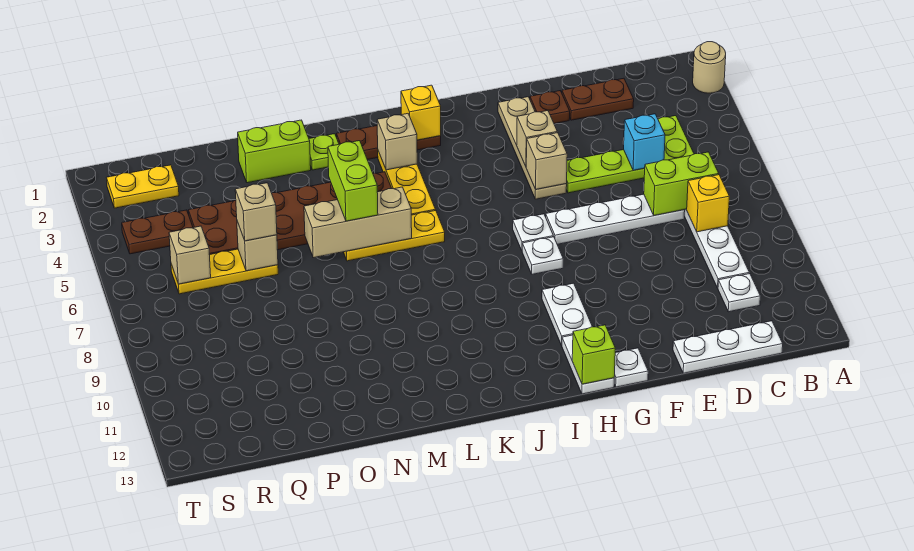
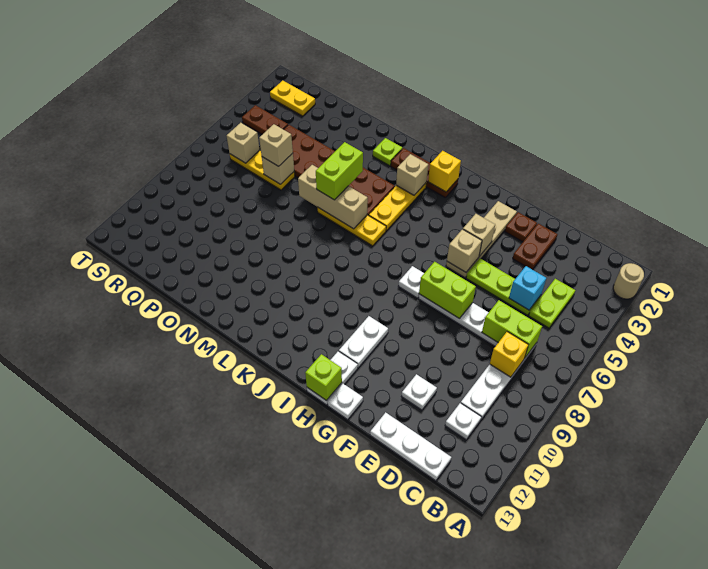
brown plate D2:E2 level 1 -> brown plate E2:E3 level 1
white plate H8 level 1 -> white plate E11 level 1
lime brick N2:O2 level 1 -> lime brick F7:G7 level 2

